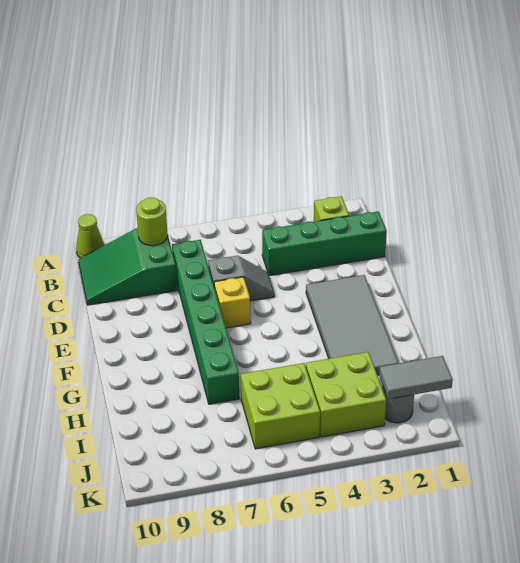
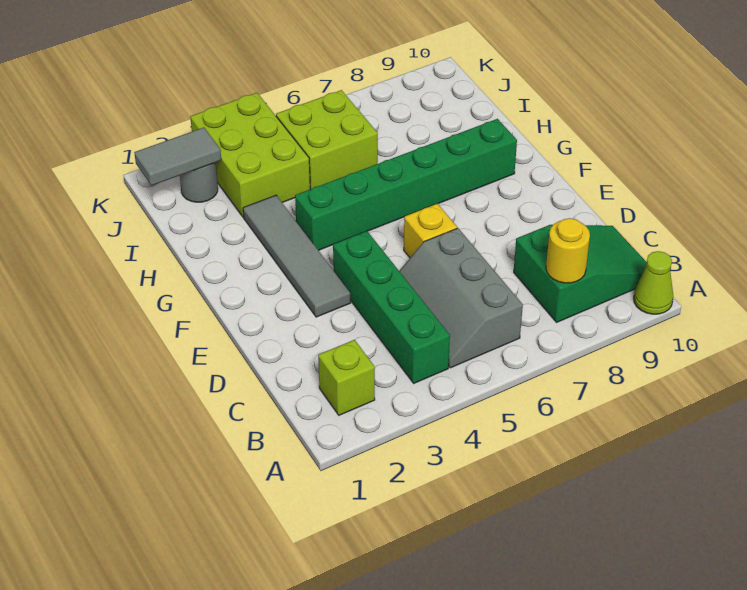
lime round brick B8 level 2 -> yellow round brick B8 level 2
green brick C1:C4 level 1 -> green brick B4:E4 level 1
green brick C7:H7 level 1 -> green brick G4:G9 level 1
grey slope D5:D6 level 1 top 6 -> grey slope B5:D6 level 1 top 6
grey tile E2:H3 level 1 -> grey tile E3:H3 level 1
lime brick I3:J4 level 1 -> lime brick I3:K4 level 1

